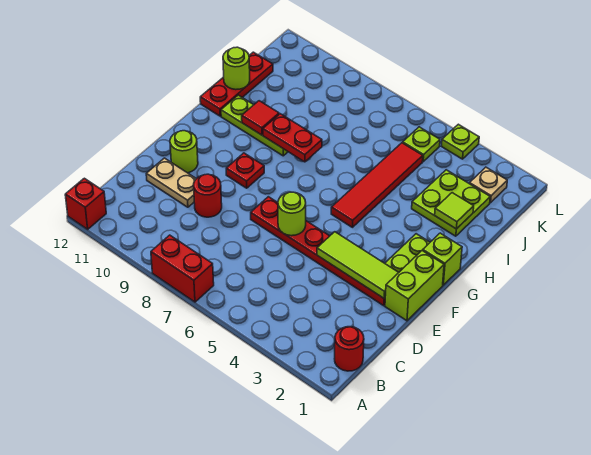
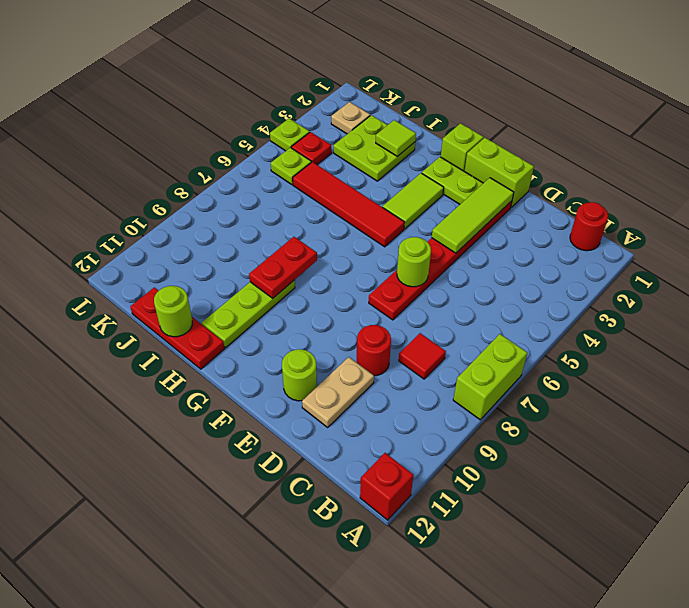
red brick A7:A8 level 1 -> lime brick A7:A8 level 1
red plate F9 level 1 -> red plate K4 level 1
none -> lime tile G3:G4 level 1
red tile H10 level 2 -> red tile C8 level 1

